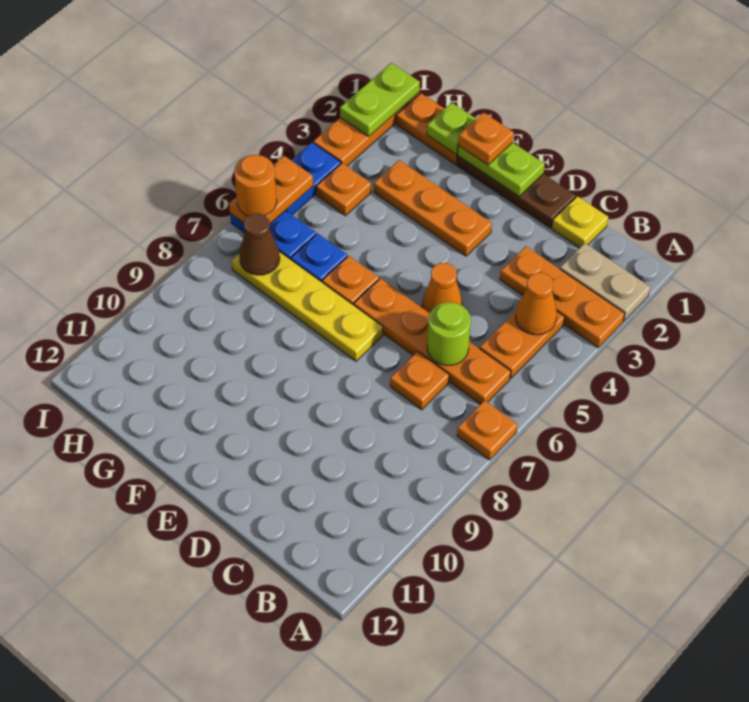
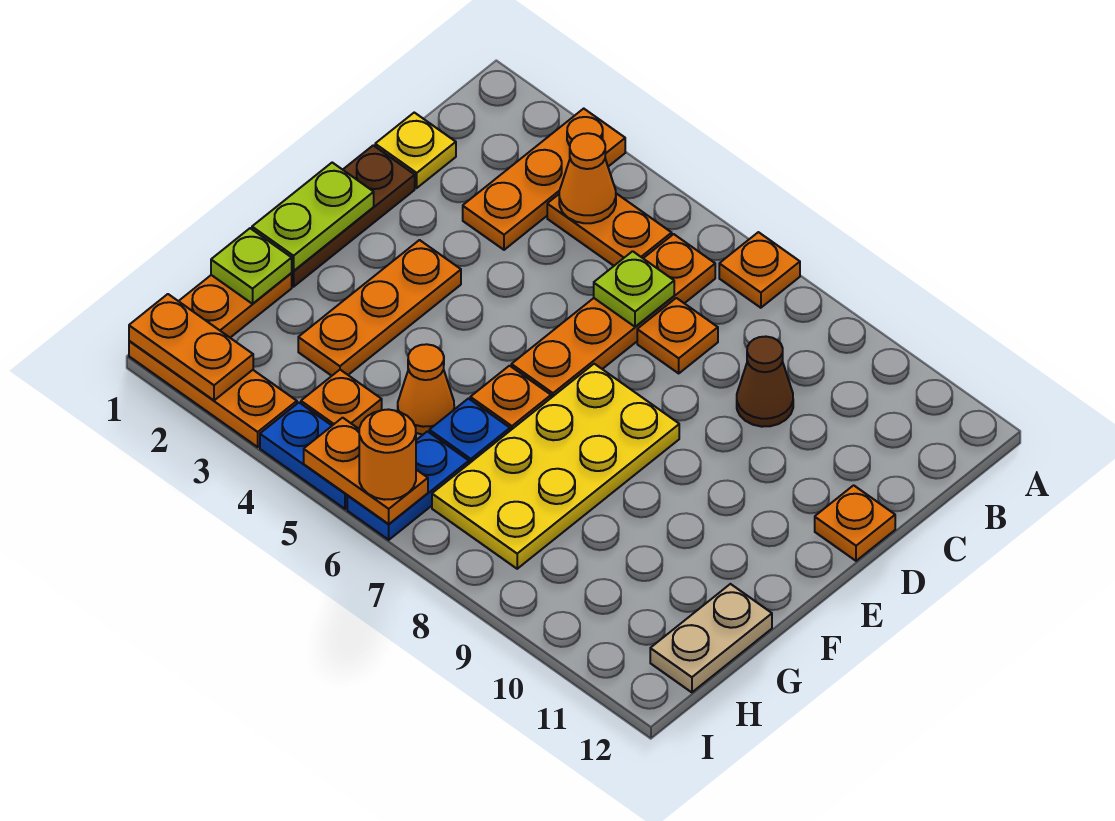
tan plate A2:B2 level 1 -> tan plate G12:H12 level 1
lime round brick C6 level 2 -> lime plate C6 level 2
orange cone D5 level 1 -> orange cone G5 level 1
yellow plate E7:H7 level 1 -> yellow plate E7:H8 level 1
orange plate F1 level 3 -> orange plate D12 level 1
brown cone H7 level 2 -> brown cone C9 level 1
lime plate I1:I2 level 2 -> orange plate I1:I2 level 2

